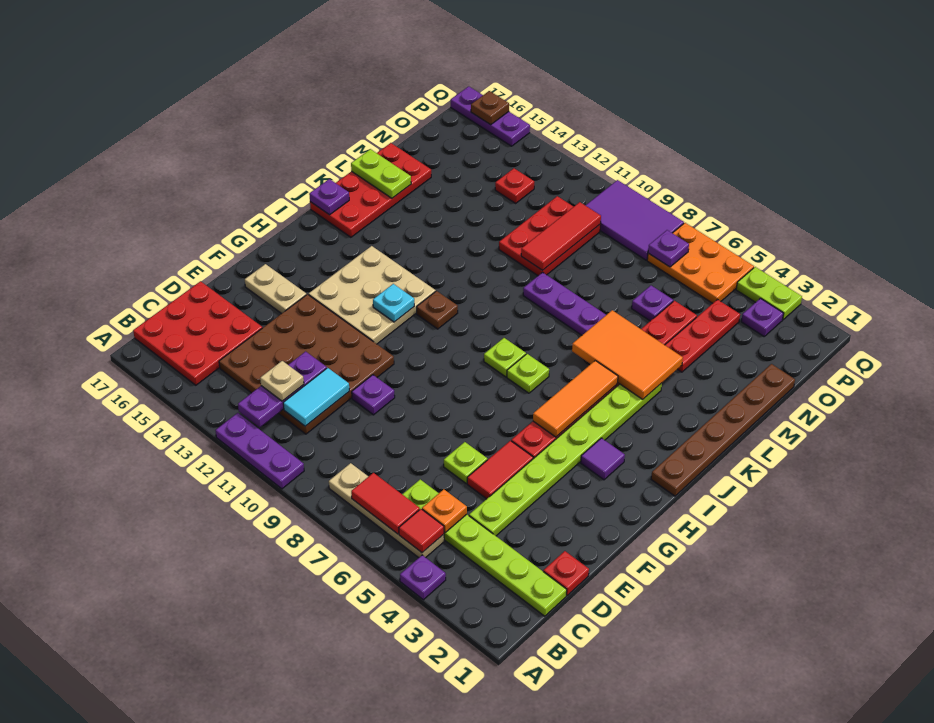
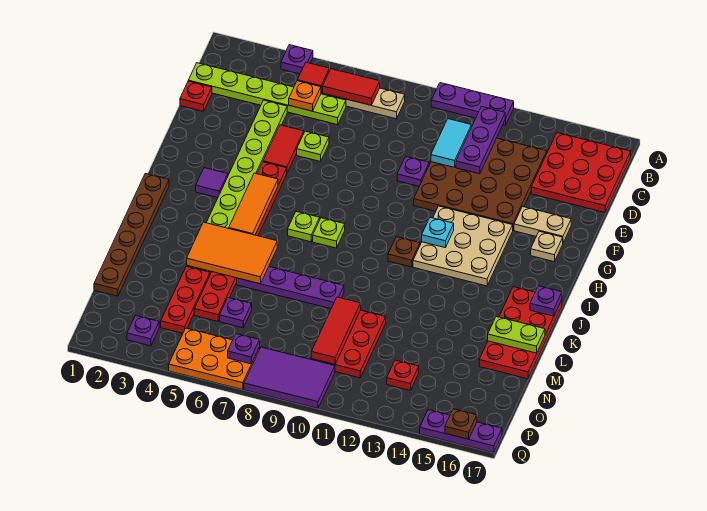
tan plate C12 level 3 -> tan plate G16 level 1
lime plate Q3:Q4 level 1 -> none

